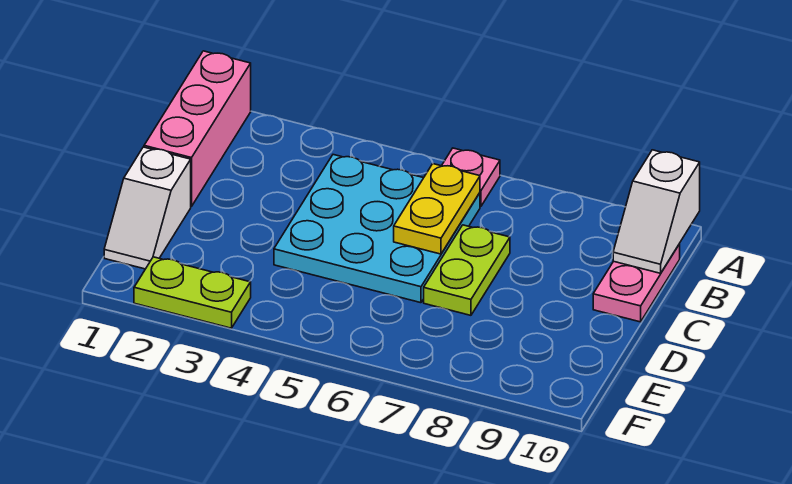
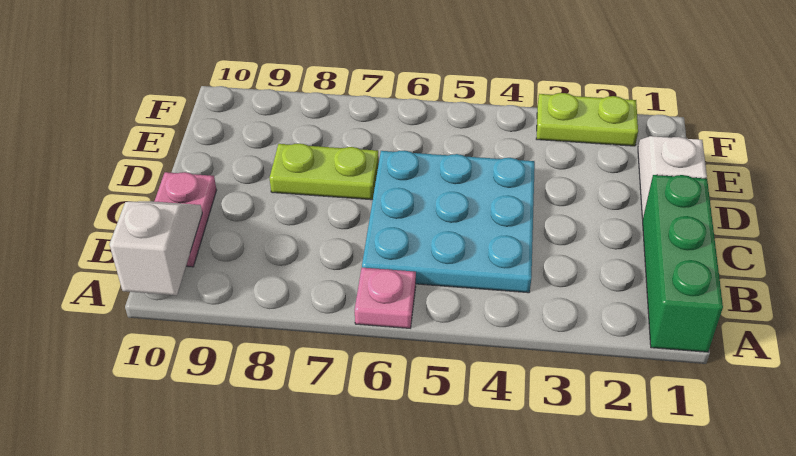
pink brick A1:C1 level 1 -> green brick A1:C1 level 1
yellow plate B6:C6 level 2 -> none
lime plate C7:D7 level 1 -> lime plate D7:D8 level 1

